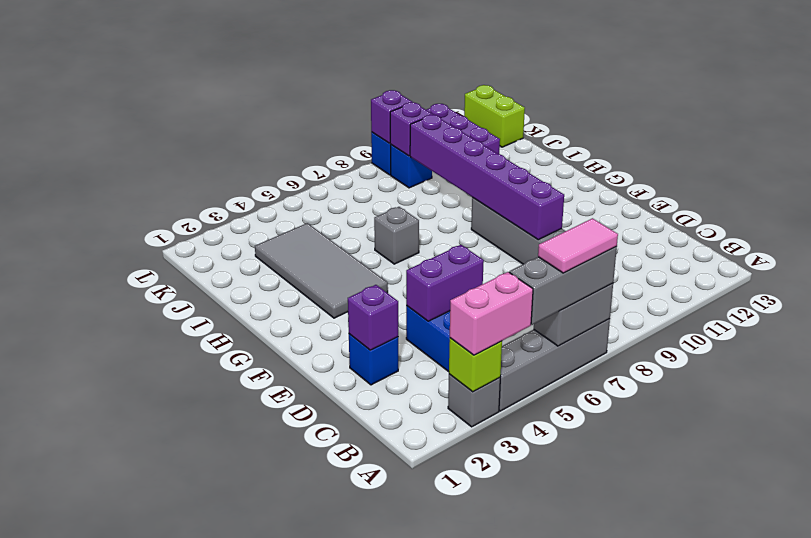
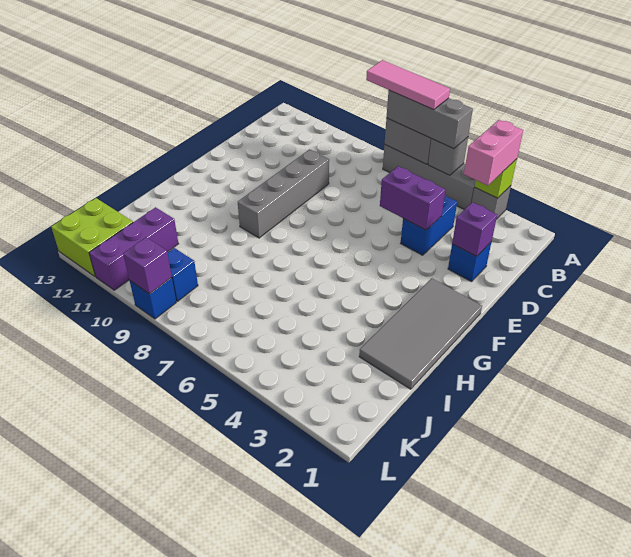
pink brick A3:A4 level 3 -> pink brick A3:B3 level 3
pink tile A6:A7 level 4 -> pink tile A6:A8 level 4
purple brick E9:J9 level 2 -> none
grey tile G3:J4 level 1 -> grey tile F1:I2 level 1
grey brick H6 level 1 -> grey brick A5 level 2
purple brick K9 level 2 -> none
lime brick K13:L13 level 1 -> lime brick K12:L13 level 1

